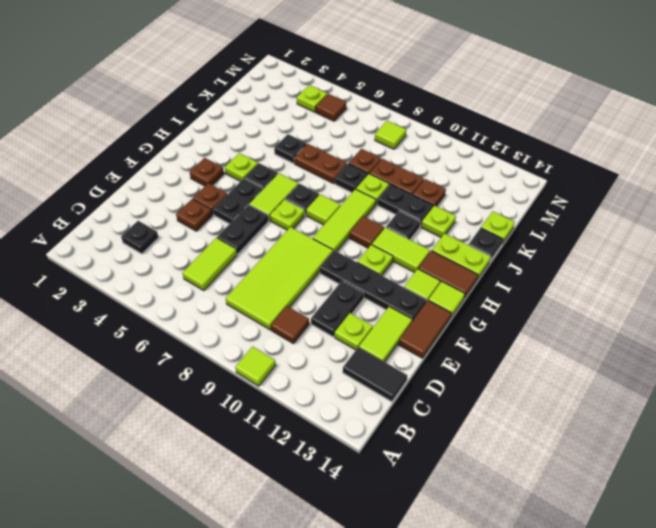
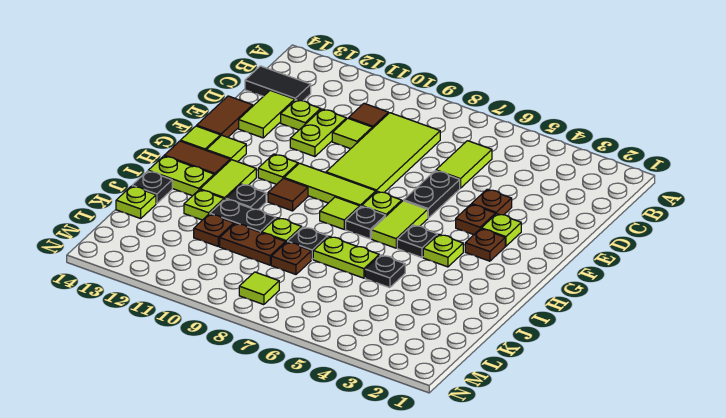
lime tile A10 level 1 -> lime tile D10 level 1
black plate C3 level 1 -> none
black plate D11:E11 level 1 -> lime plate D11:E11 level 1
black plate F5:G5 level 1 -> none
black plate F10:F13 level 1 -> none
lime tile G9:I9 level 1 -> lime tile G8:G10 level 1
lime tile H11:H12 level 1 -> lime tile H12:I12 level 1
brown plate J6:J7 level 1 -> lime plate J6:J7 level 1
lime plate M4 level 1 -> lime plate F3 level 1
brown tile M5 level 1 -> none

